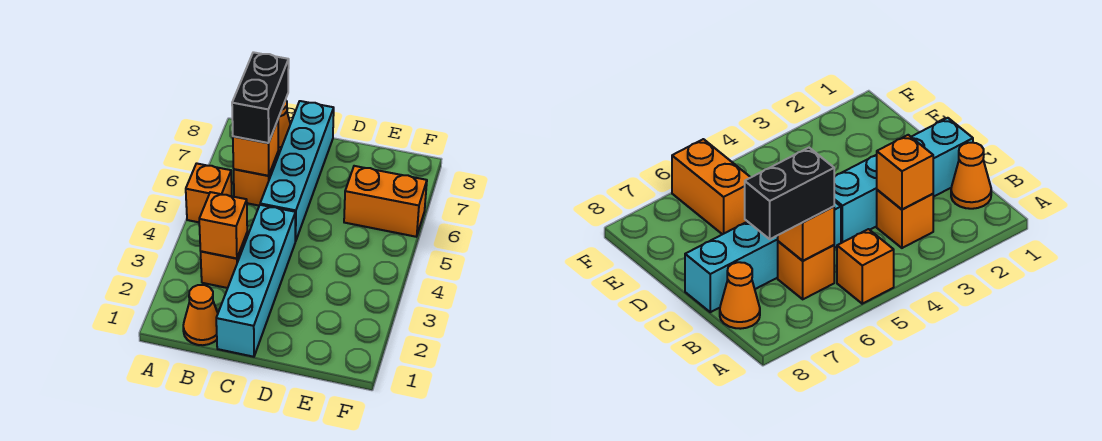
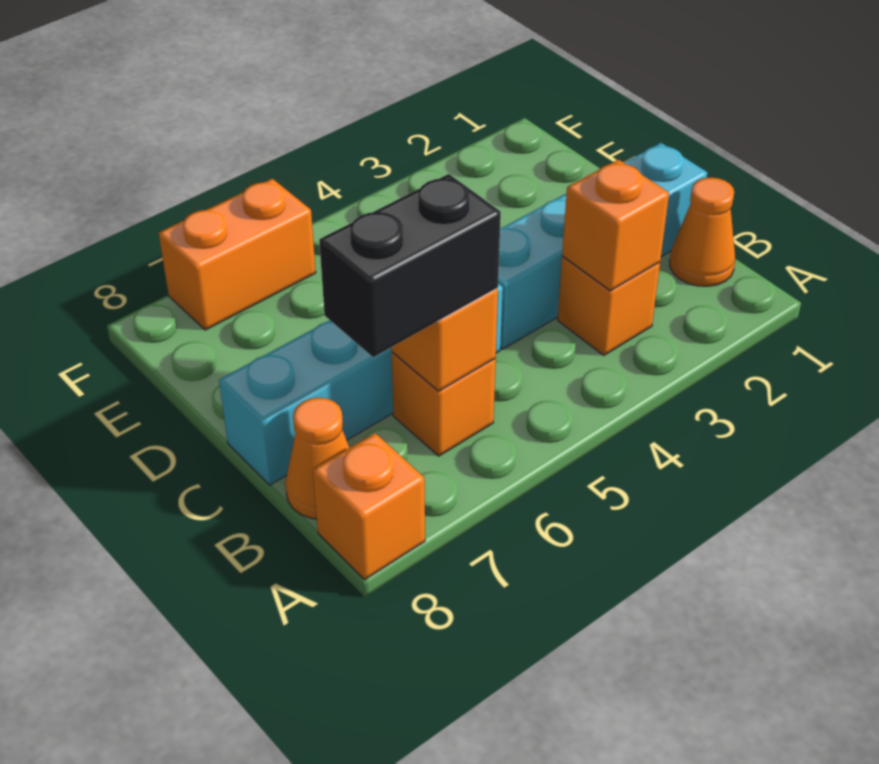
orange brick A5 level 1 -> orange brick A8 level 1
orange brick E6:F6 level 1 -> orange brick F6:F7 level 1

